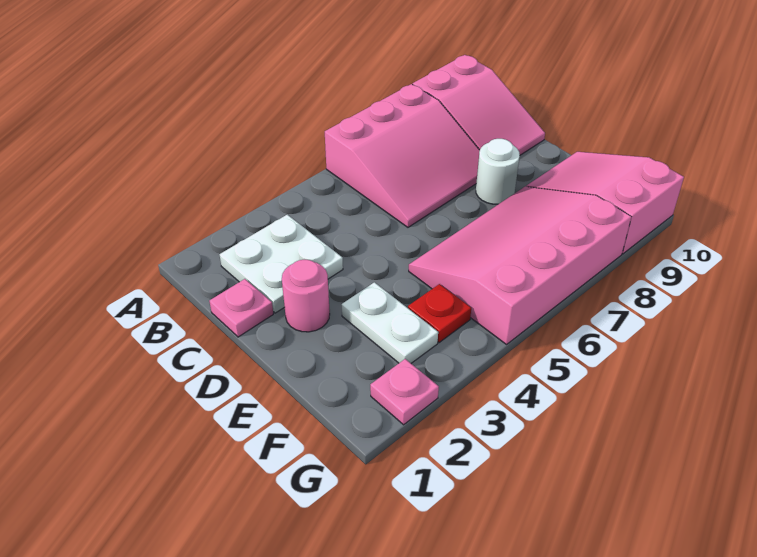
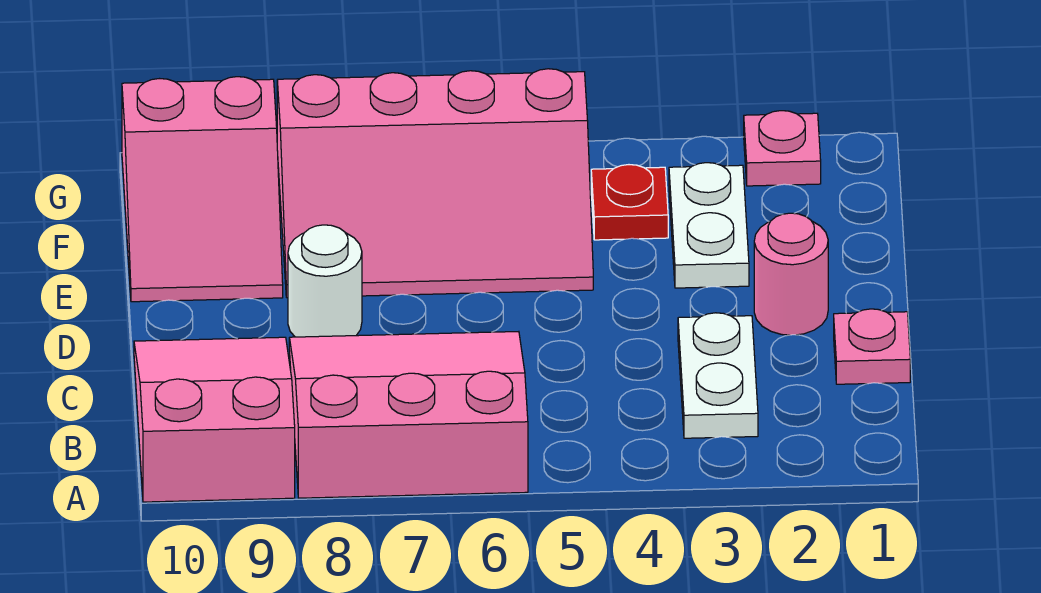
white plate B2:C3 level 1 -> white plate B3:C3 level 1

